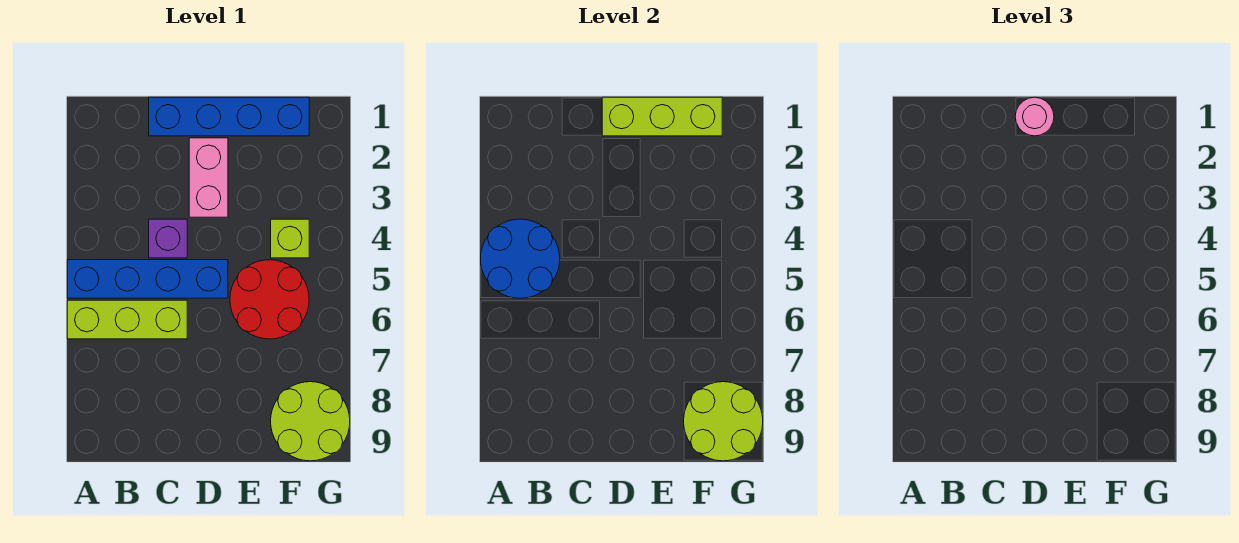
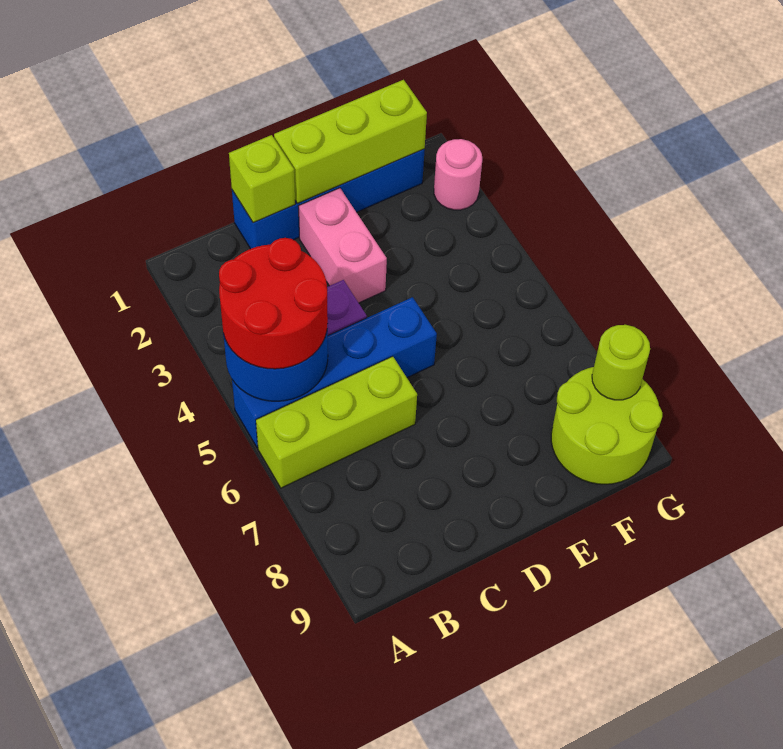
pink round brick D1 level 3 -> pink round brick G2 level 1
red round brick E5:F6 level 1 -> red round brick A4:B5 level 3
lime brick F4 level 1 -> lime brick C1 level 2
lime round brick F8:G9 level 2 -> lime round brick G8 level 2

